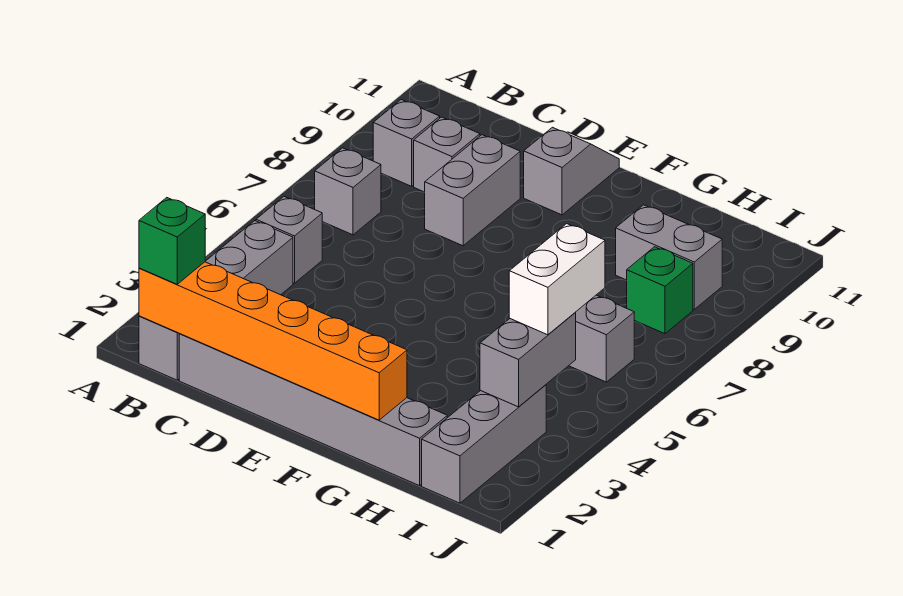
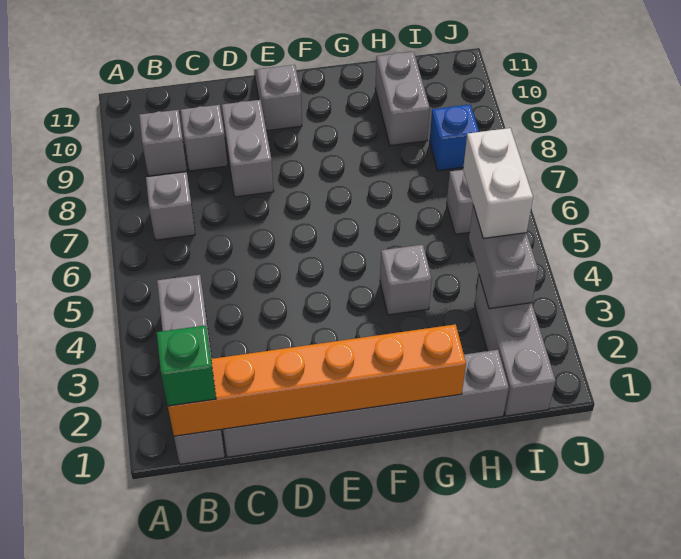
grey brick B5 level 1 -> grey brick G4 level 1
grey brick H9:I9 level 1 -> grey brick H9:H10 level 1
green brick I8 level 1 -> blue brick I8 level 1

